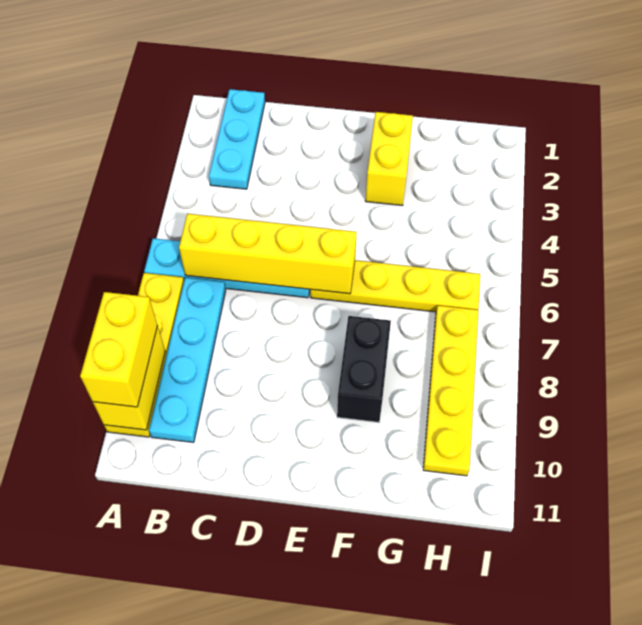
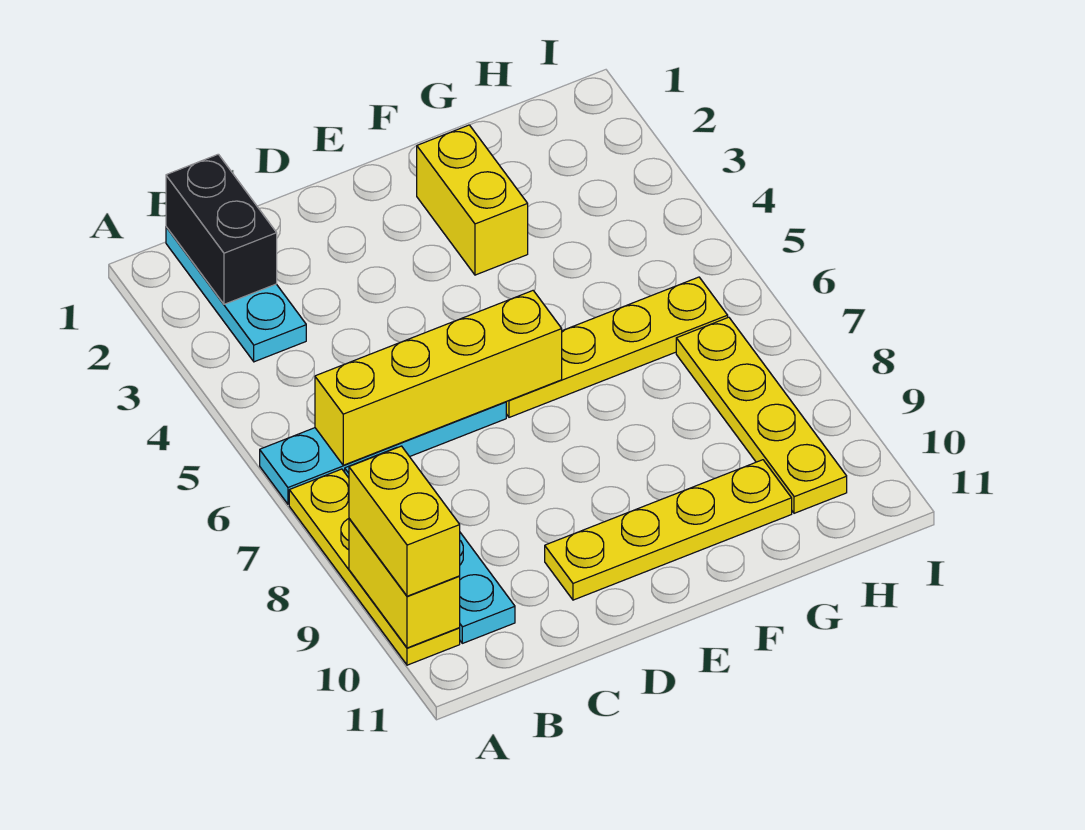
none -> yellow plate D10:G10 level 1
black brick F8:F9 level 1 -> black brick B1:B2 level 2

